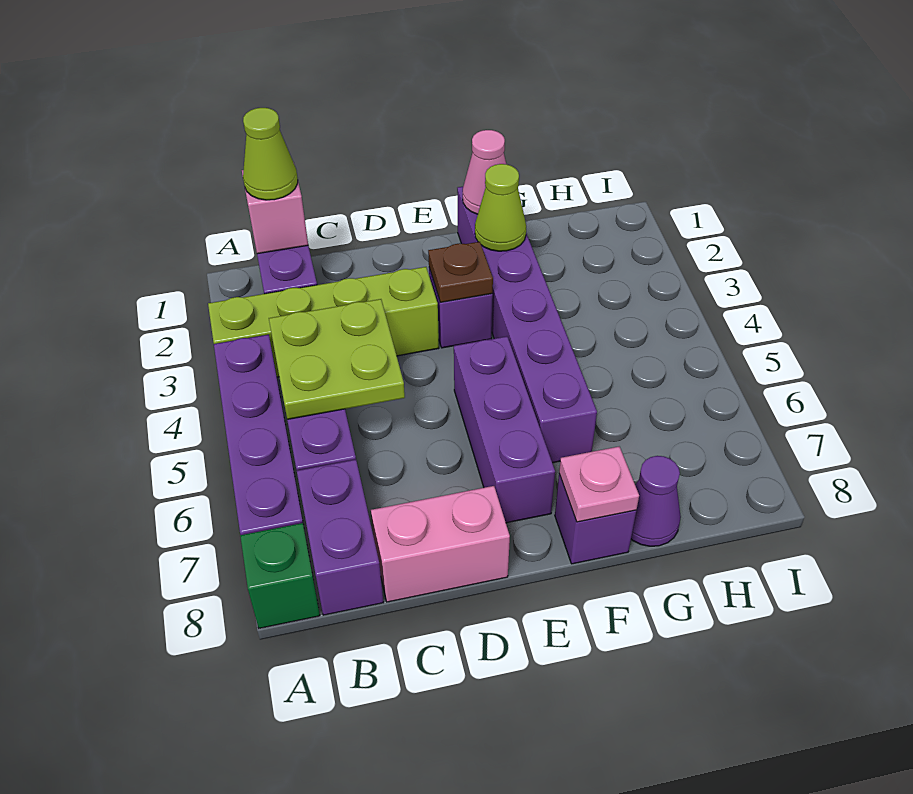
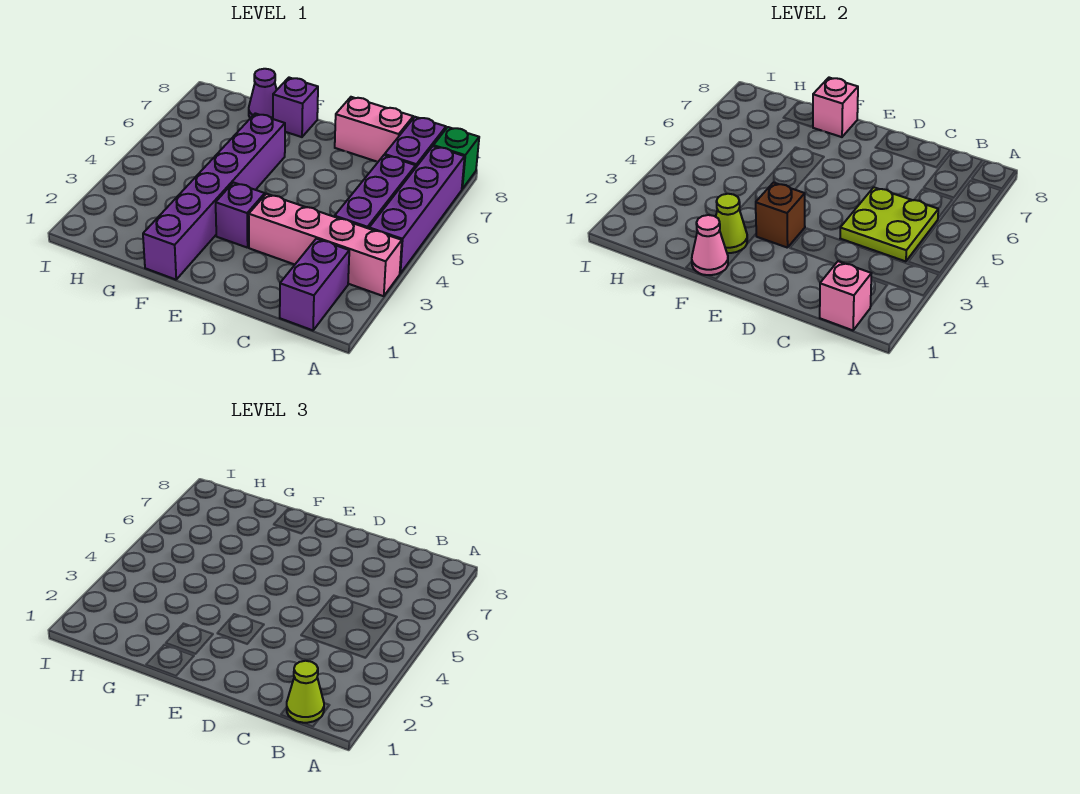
lime brick A3:D3 level 1 -> pink brick A3:D3 level 1
brown plate E3 level 2 -> brown brick E3 level 2
purple brick E5:E7 level 1 -> none
pink plate F8 level 2 -> pink brick F8 level 2

